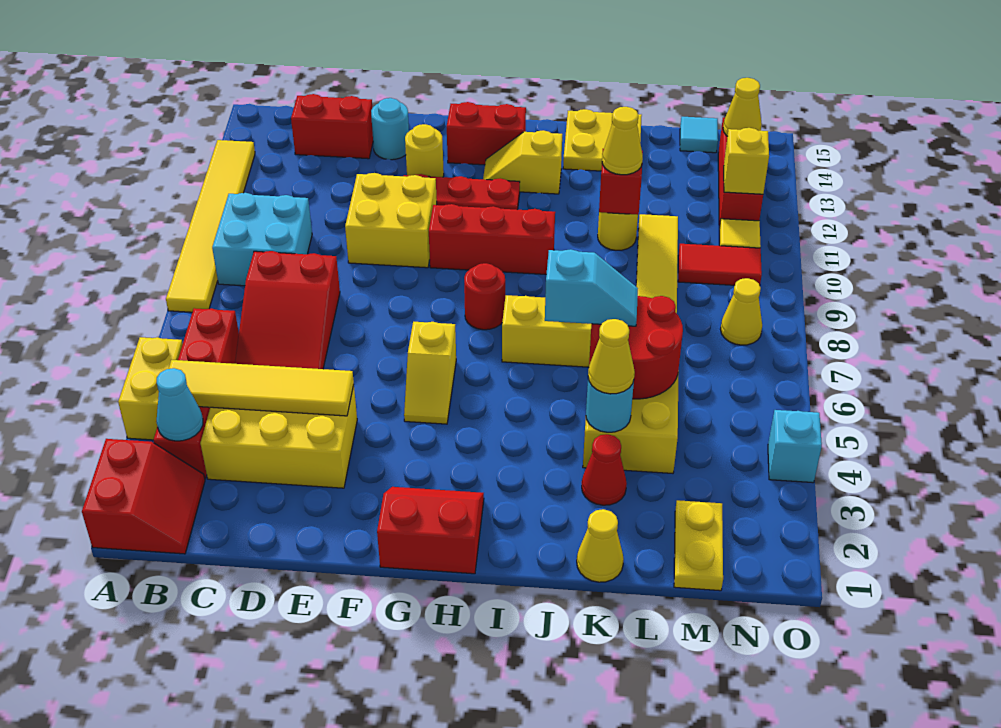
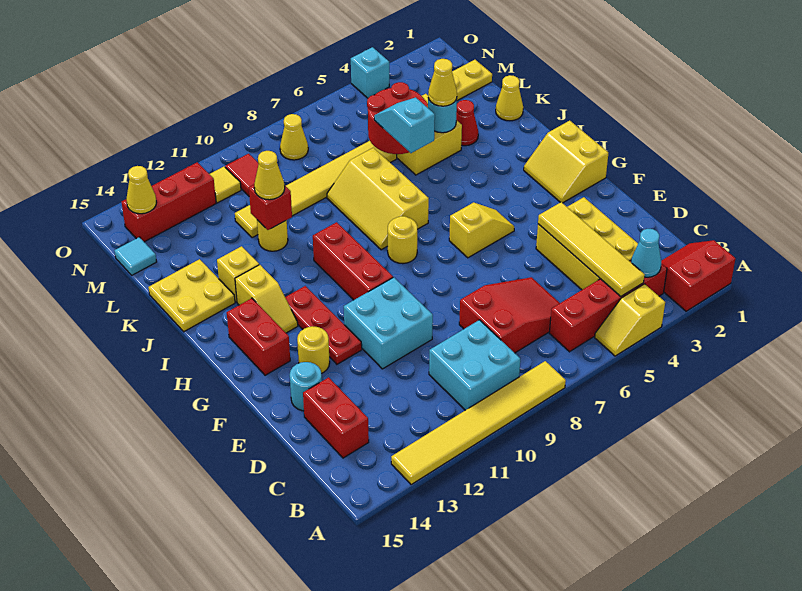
yellow brick A4:A5 level 1 -> yellow slope A4:A5 level 1 top 4
yellow brick E10:F11 level 1 -> cyan brick E10:F11 level 1
red slope G1:H2 level 1 top 1 -> yellow slope G1:H2 level 1 top 1
red round brick H8 level 1 -> yellow round brick H8 level 1
yellow brick N12 level 2 -> yellow brick J13 level 1

